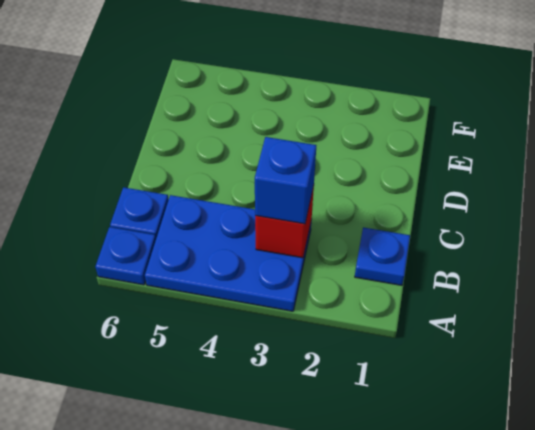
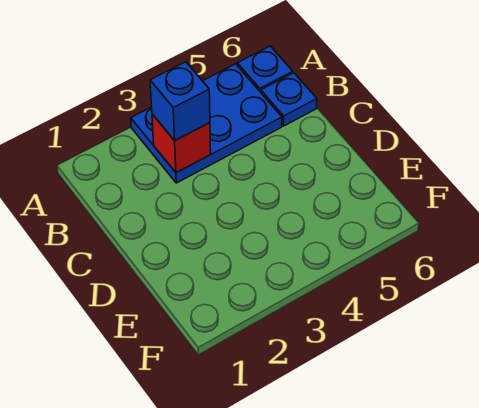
blue plate B1 level 1 -> none

